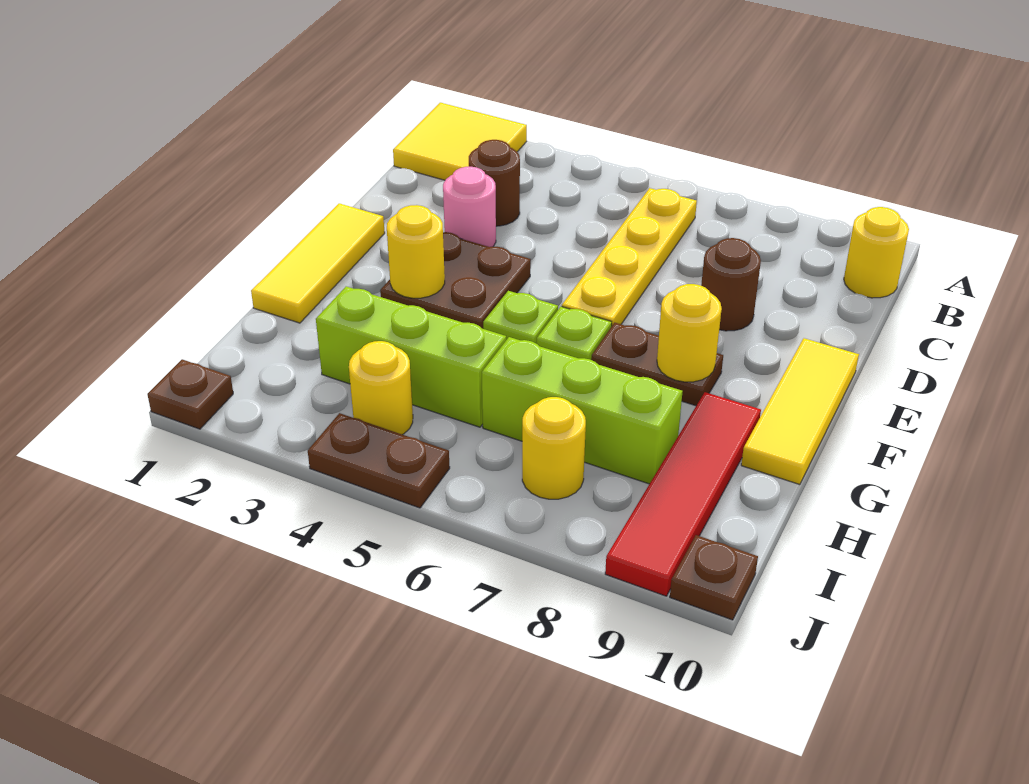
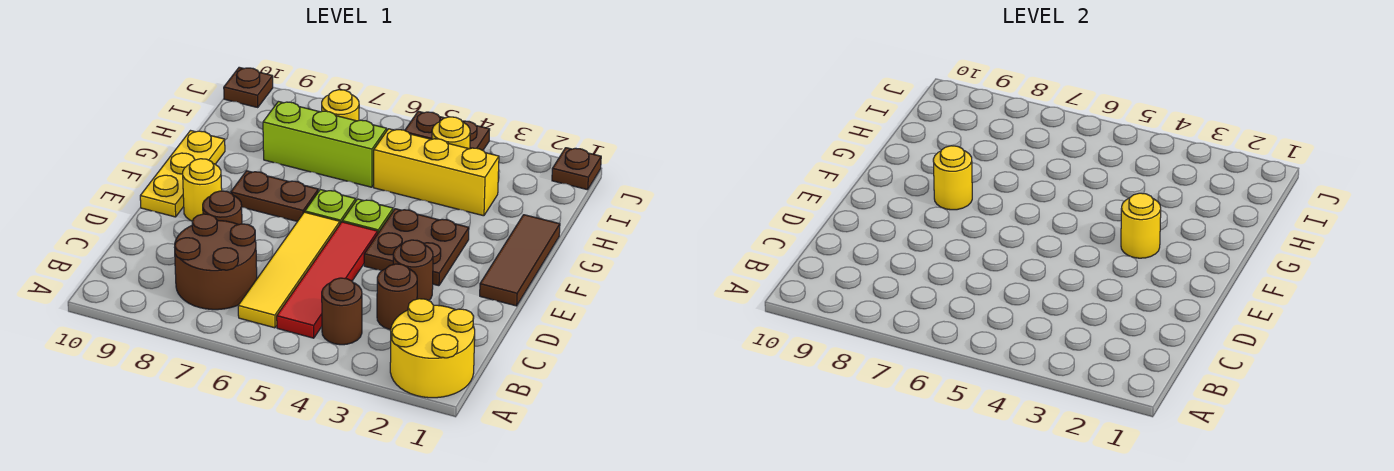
yellow tile A1:B2 level 1 -> yellow round brick A1:B2 level 1
none -> brown round brick B4 level 1
yellow plate B6:E6 level 1 -> yellow tile B6:E6 level 1
none -> brown round brick B7:C8 level 1
yellow round brick B10 level 1 -> yellow round brick E9 level 1
pink round brick D3 level 1 -> brown round brick D3 level 1
yellow tile E1:G1 level 1 -> brown tile E1:G1 level 1
yellow tile E10:G10 level 1 -> yellow plate E10:G10 level 1
red tile G9:J9 level 1 -> red tile B5:E5 level 1
lime brick H3:H5 level 1 -> yellow brick H3:H5 level 1

